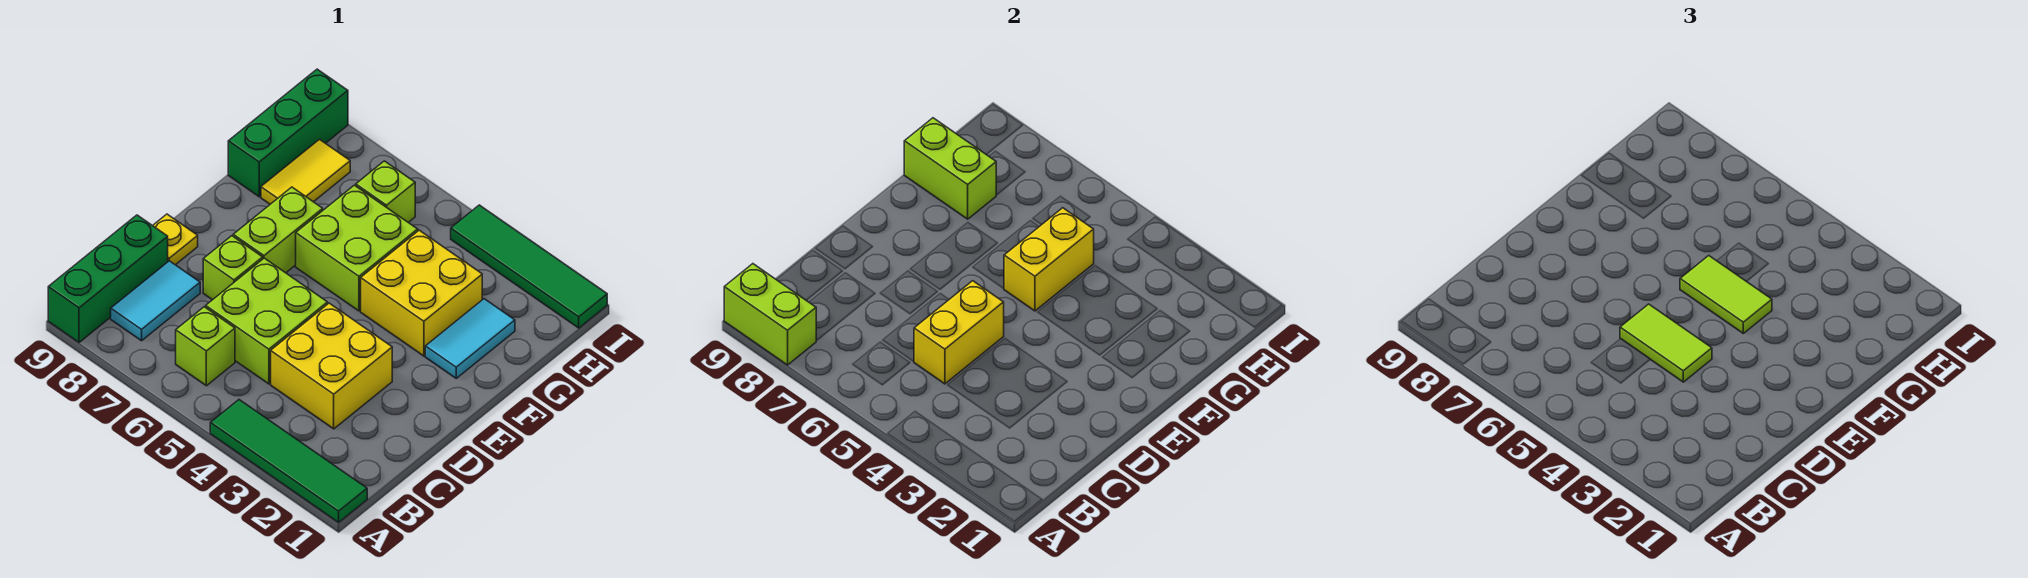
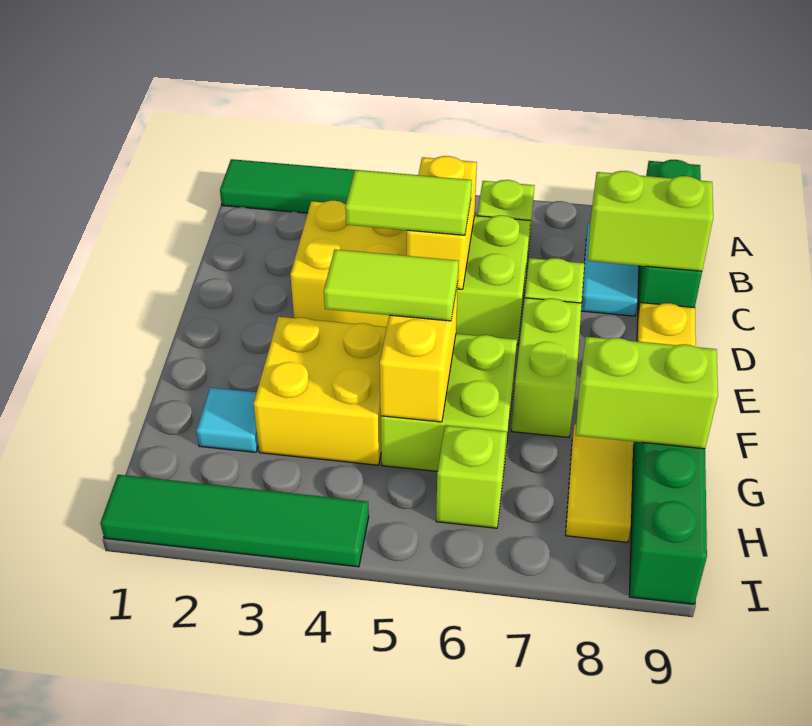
lime brick A8:A9 level 2 -> lime brick C8:C9 level 2
cyan tile F2:G2 level 1 -> cyan tile G2 level 1

